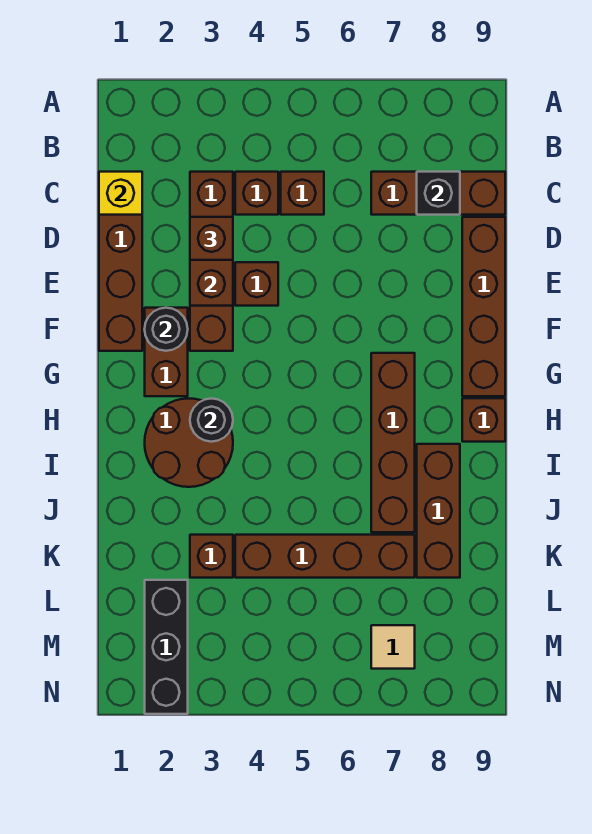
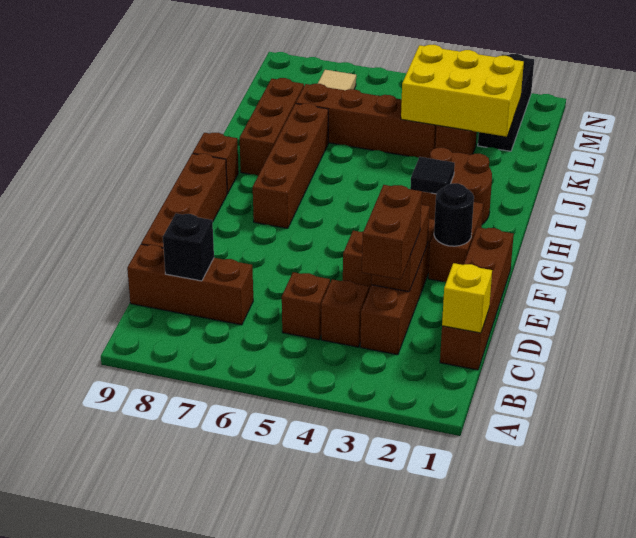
brown brick D3 level 3 -> brown brick C3:D3 level 3
black round brick H3 level 2 -> black tile H3 level 2
none -> yellow brick K2:L4 level 2

